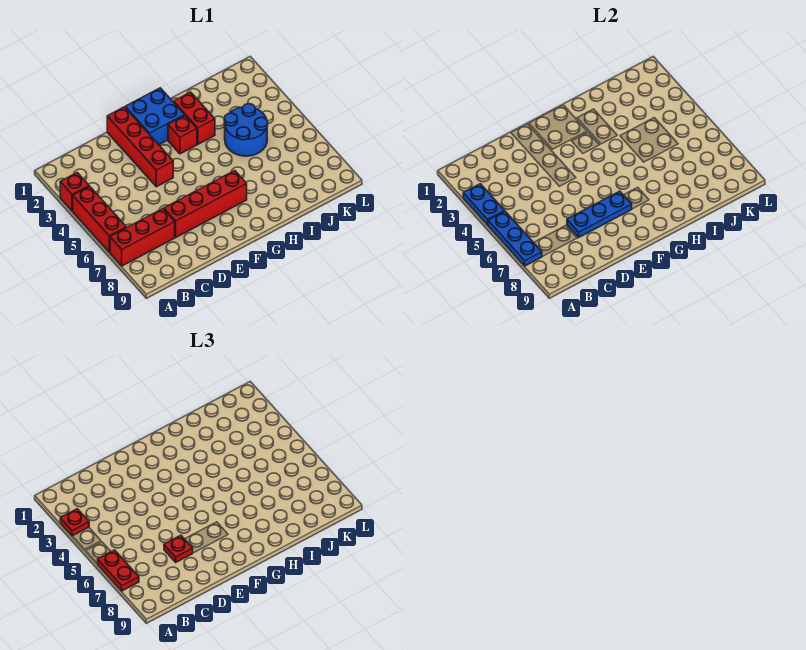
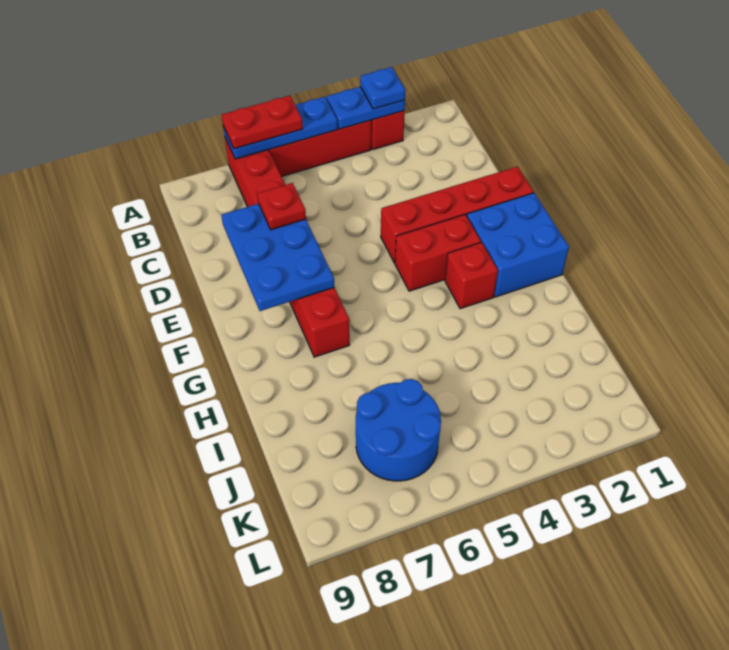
red plate A3 level 3 -> blue plate A3 level 3
blue plate D7:F7 level 2 -> blue plate D7:F8 level 2
red brick H2:H3 level 1 -> red brick F3:F4 level 1
blue round brick I4:J5 level 1 -> blue round brick J6:K7 level 1

